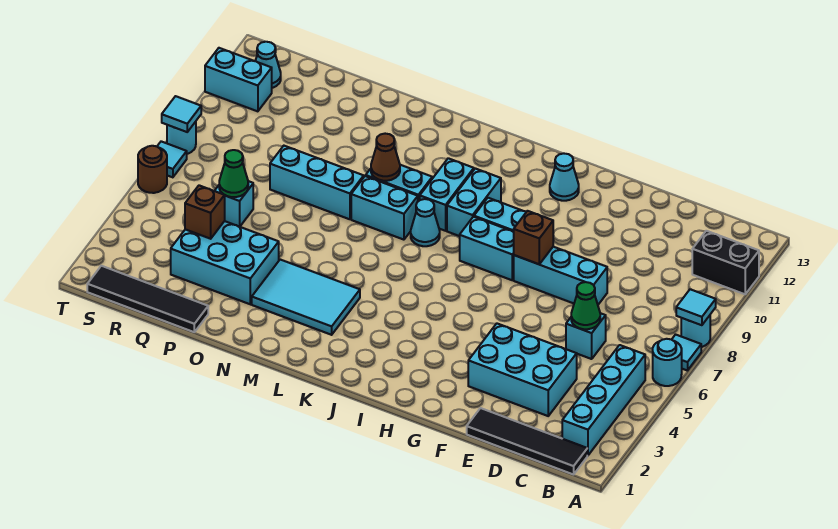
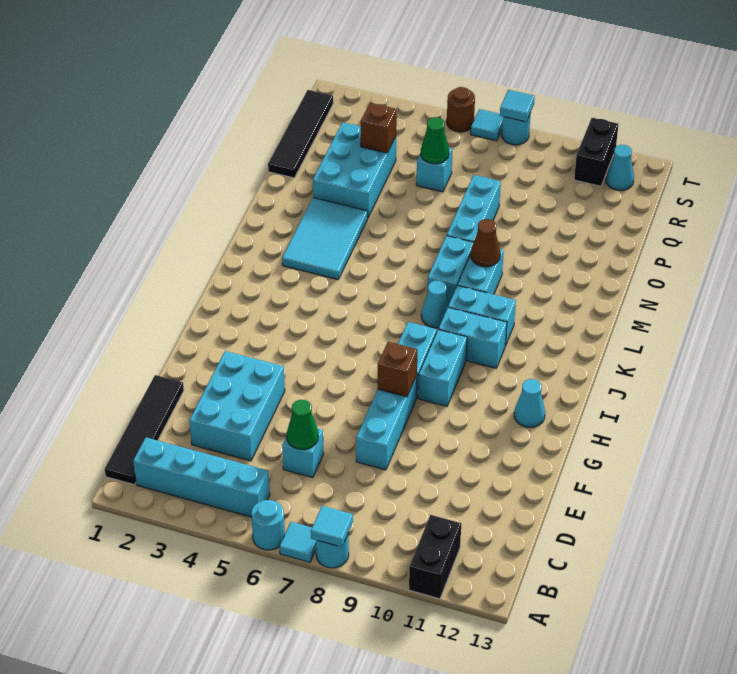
cyan brick S11:T11 level 1 -> black brick S11:T11 level 1

